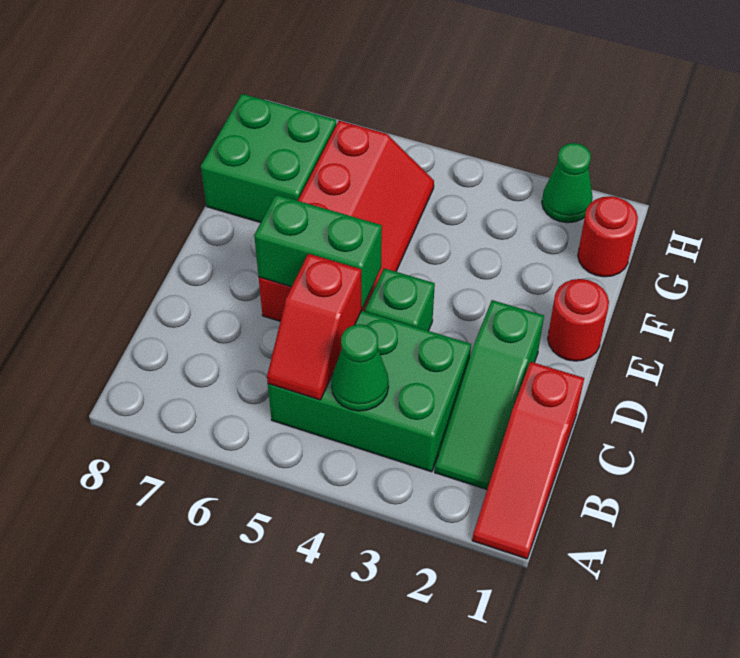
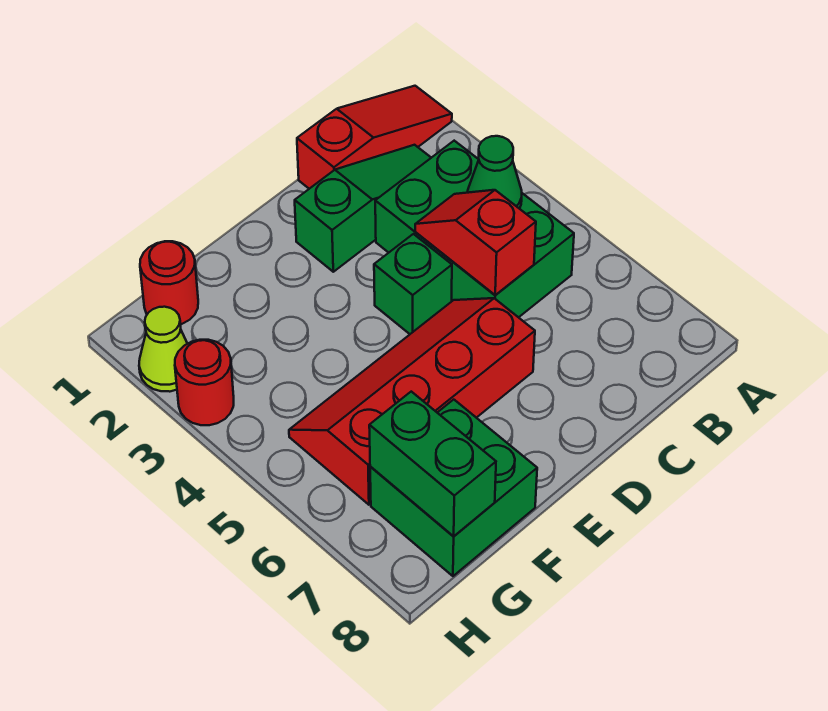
red slope B5:C5 level 2 top C -> red slope C4:C5 level 2 top 5
green brick D5:D6 level 2 -> green brick G7:G8 level 2
red round brick E1 level 1 -> red round brick H3 level 1
green cone H2 level 1 -> lime cone H2 level 1

